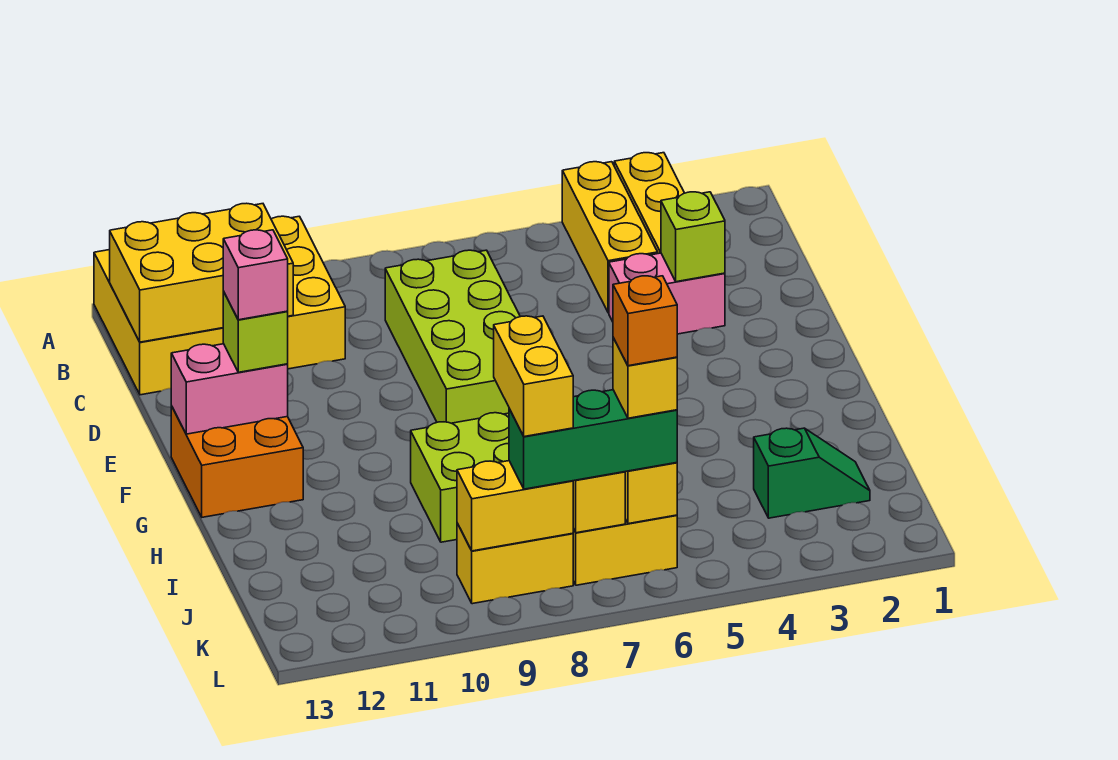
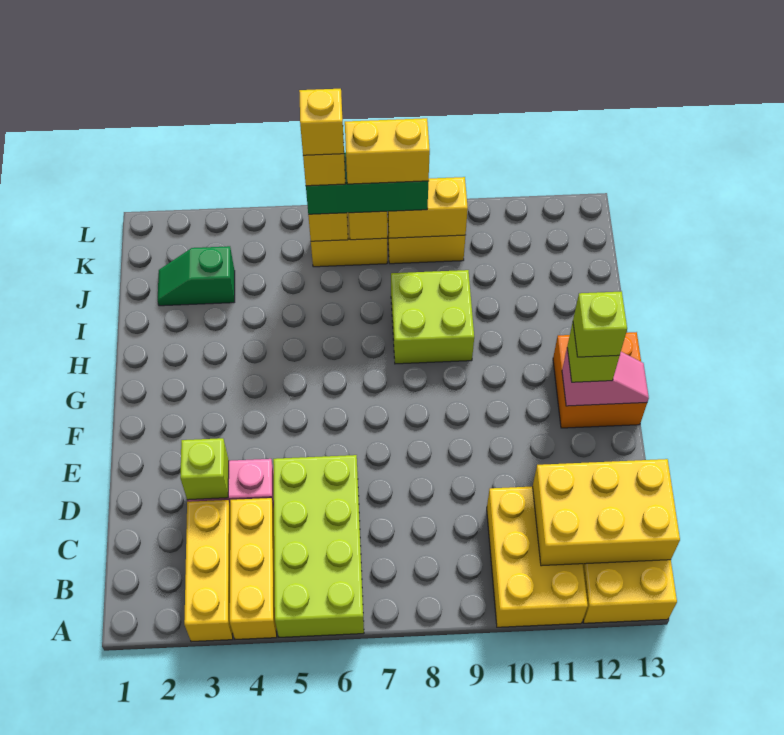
lime brick C7:F8 level 1 -> lime brick A5:D6 level 1
pink brick F12:F13 level 2 -> pink slope F12:F13 level 2 top 12
pink brick F12 level 4 -> lime brick F12 level 4
yellow brick J8:K8 level 4 -> yellow brick K7:K8 level 4
orange brick K6 level 5 -> yellow brick K6 level 5

